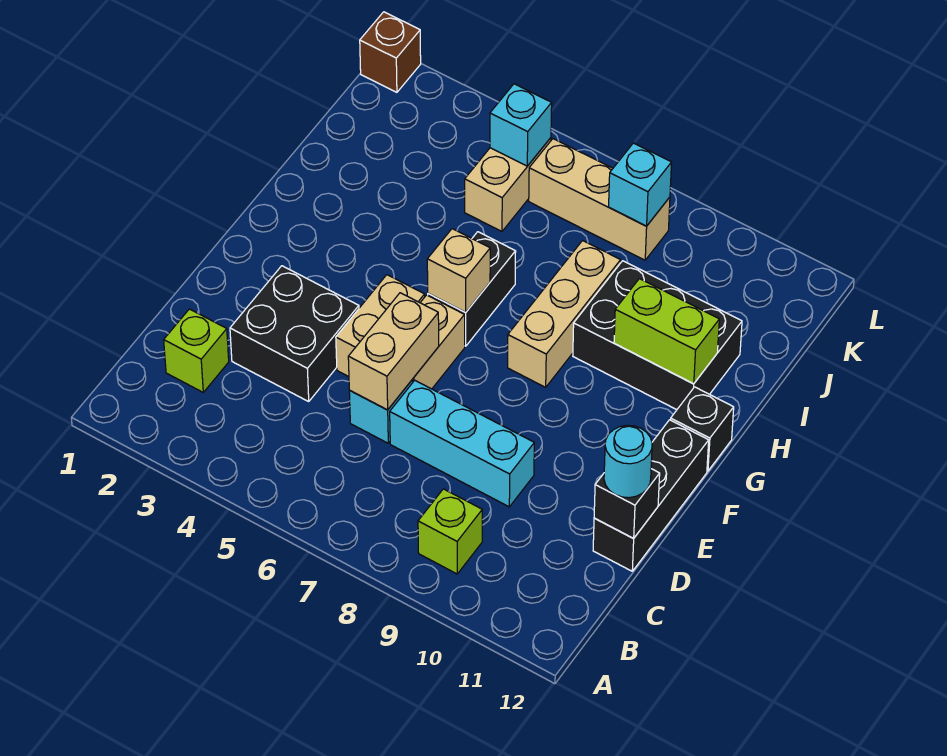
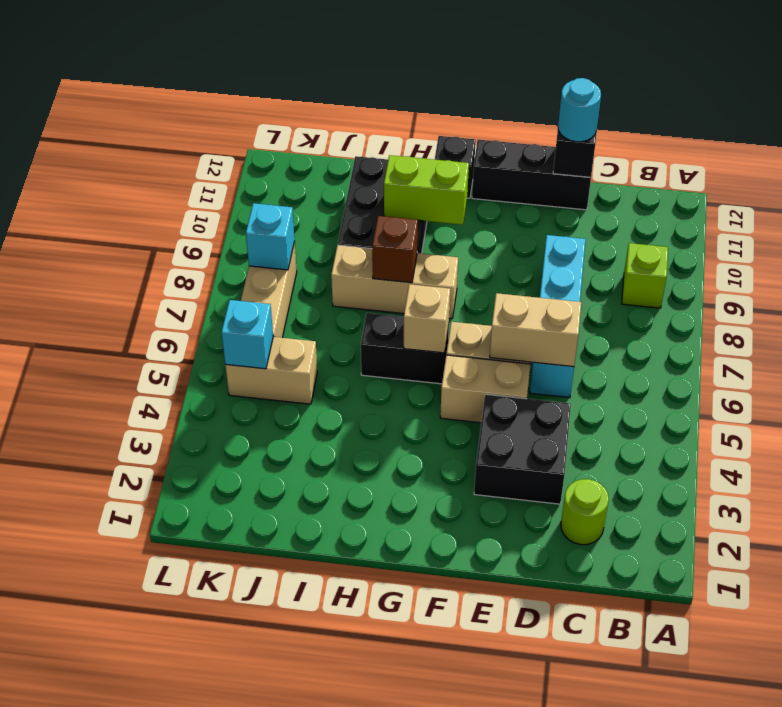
lime brick C2 level 1 -> lime round brick C2 level 1
lime brick H10:H11 level 2 -> lime brick G10:H10 level 2
brown brick L1 level 1 -> brown brick H8 level 2

